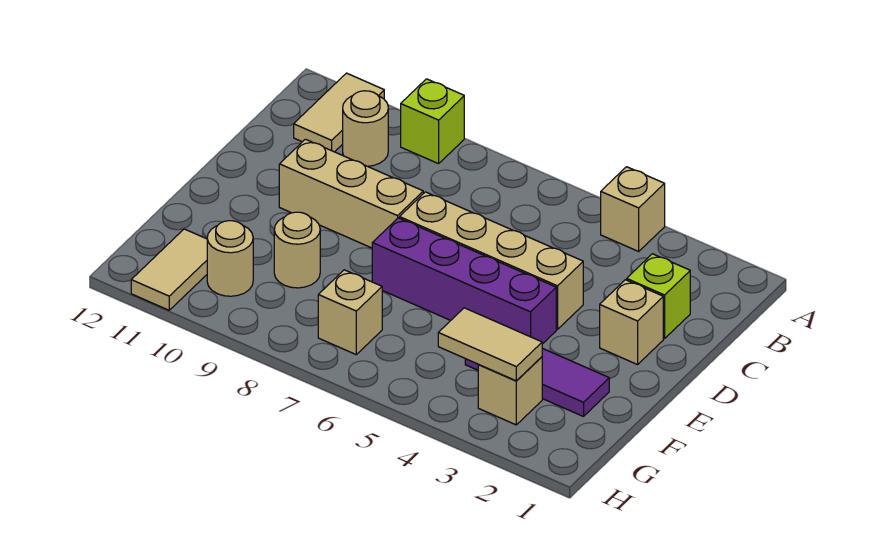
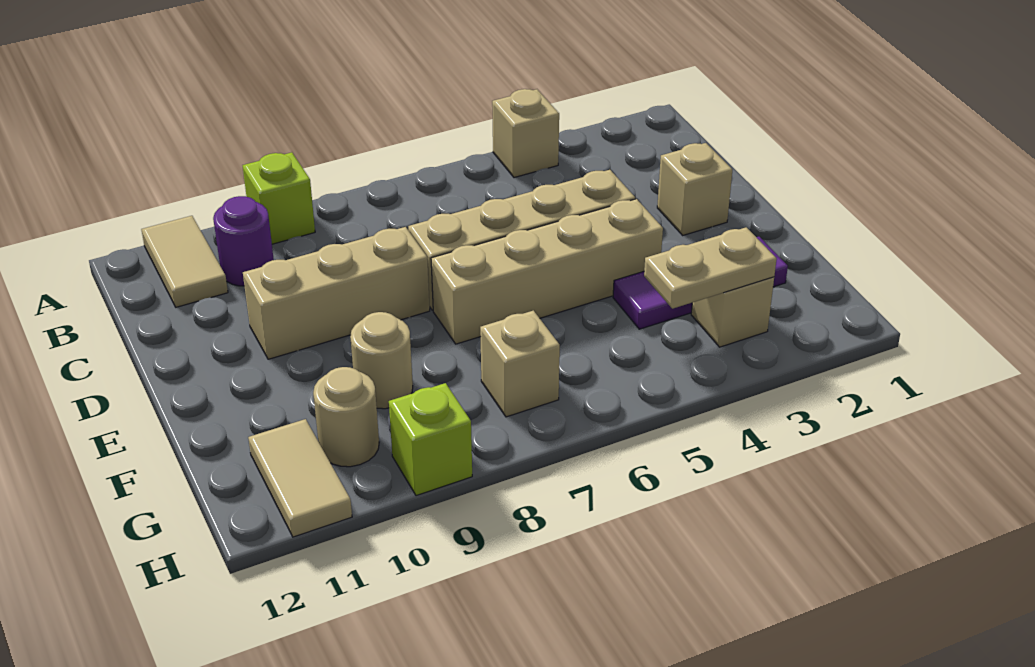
tan round brick B10 level 1 -> purple round brick B10 level 1
lime brick C2 level 1 -> lime brick H9 level 1
purple brick E4:E7 level 1 -> tan brick E4:E7 level 1
tan tile G3:G4 level 2 -> tan plate G3:G4 level 2

